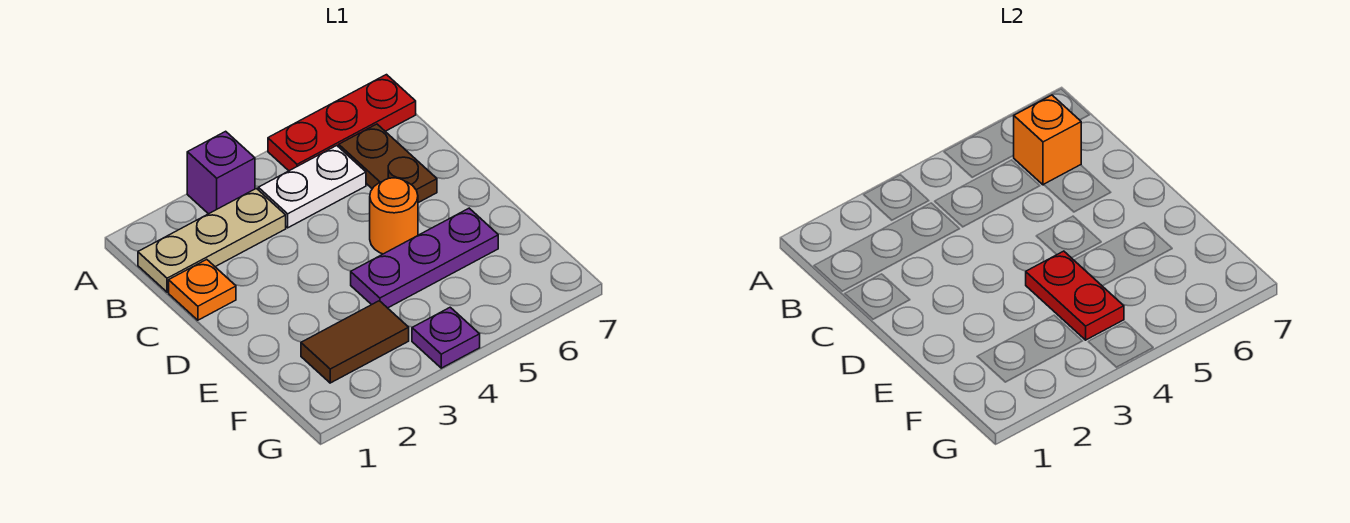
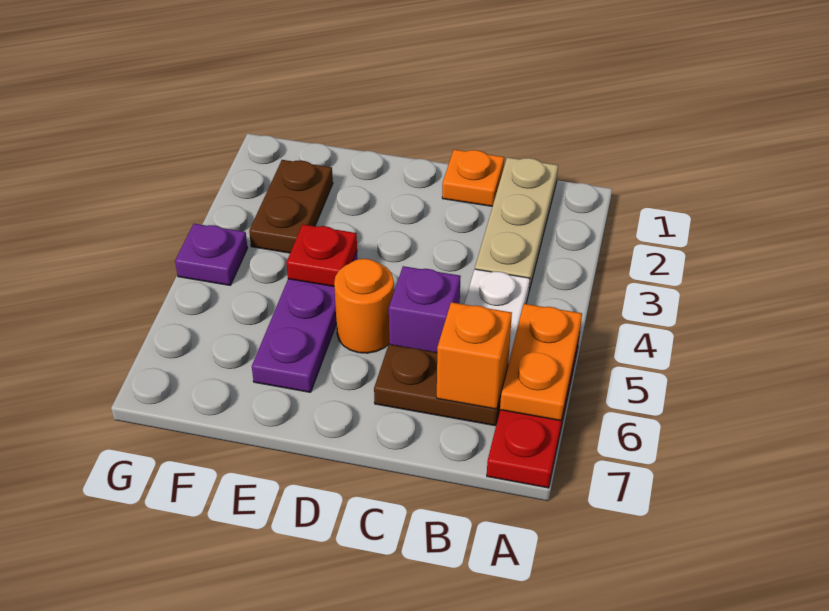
purple brick A3 level 1 -> purple brick C5 level 1
none -> orange plate A5:A6 level 2
red plate E4:F4 level 2 -> red plate E4 level 2
brown tile F2:F3 level 1 -> brown plate F2:F3 level 1

